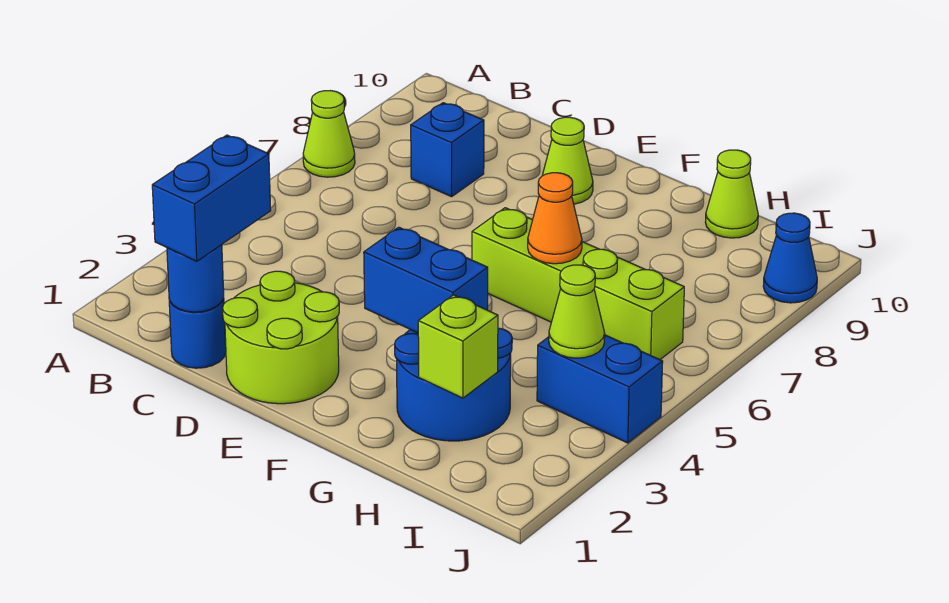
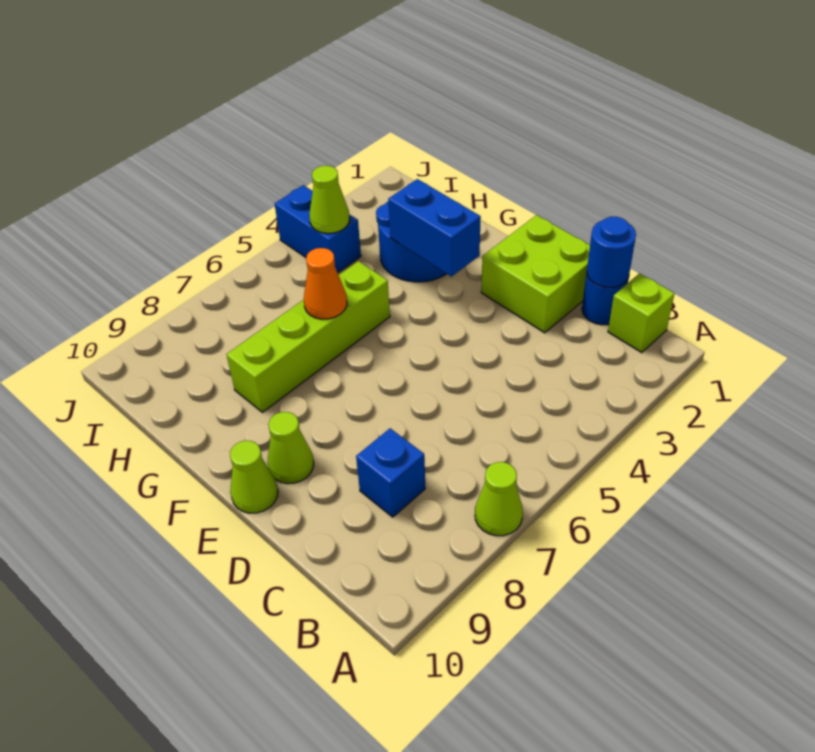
blue brick C1:C2 level 3 -> none
lime round brick D1:E2 level 1 -> lime brick D1:E2 level 1
lime brick F6:I6 level 1 -> lime brick G5:G8 level 1
lime brick H2 level 2 -> lime brick B1 level 1
lime cone H10 level 1 -> lime cone E10 level 1
blue cone J9 level 1 -> none

